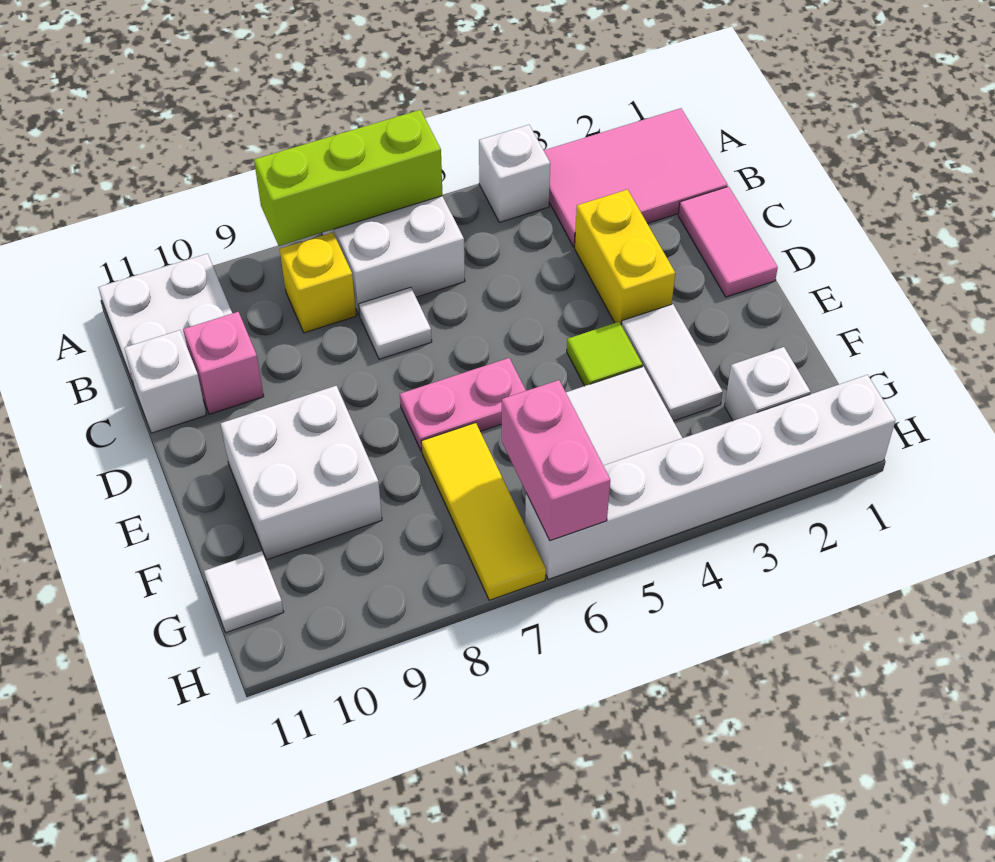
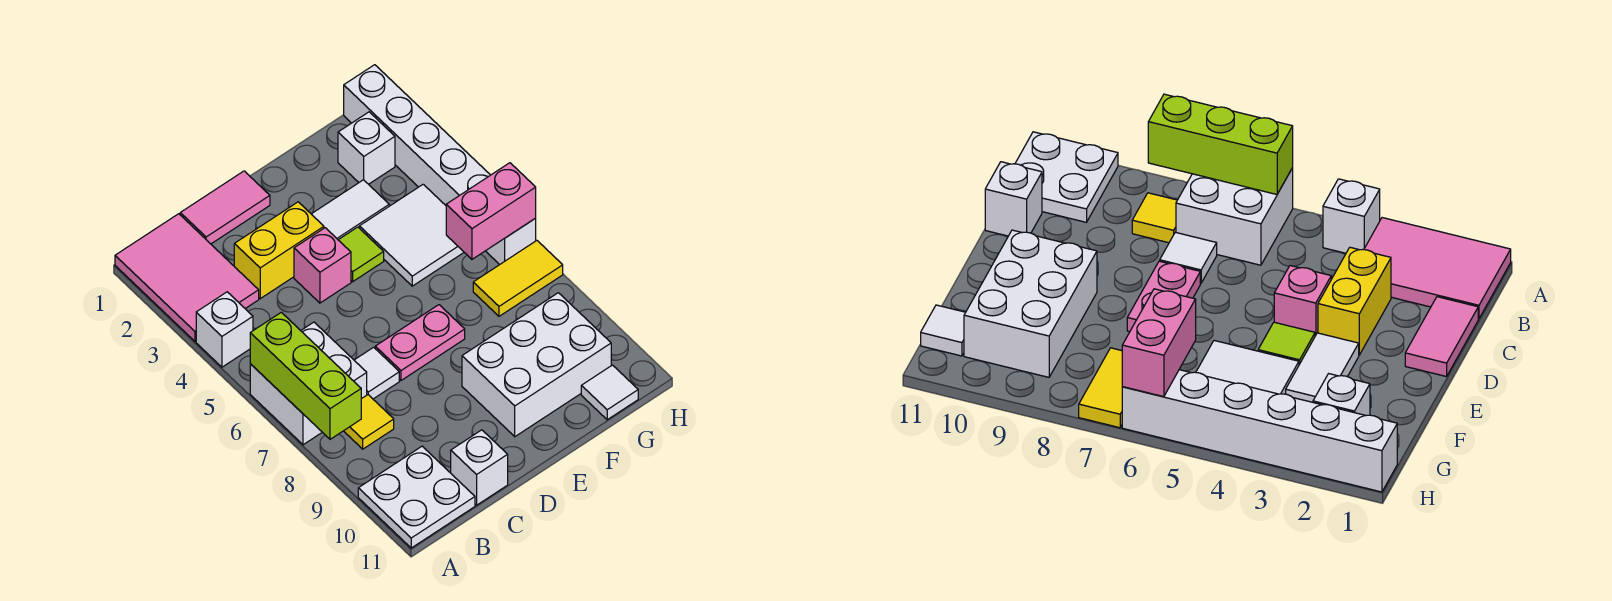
yellow brick B8 level 1 -> yellow tile B8 level 1
pink brick C10 level 1 -> pink brick D4 level 1
pink plate E6:E7 level 1 -> pink plate D7:E7 level 1
white brick E9:F10 level 1 -> white brick E9:G10 level 1
yellow tile F7:H7 level 1 -> yellow tile G7:H7 level 1

